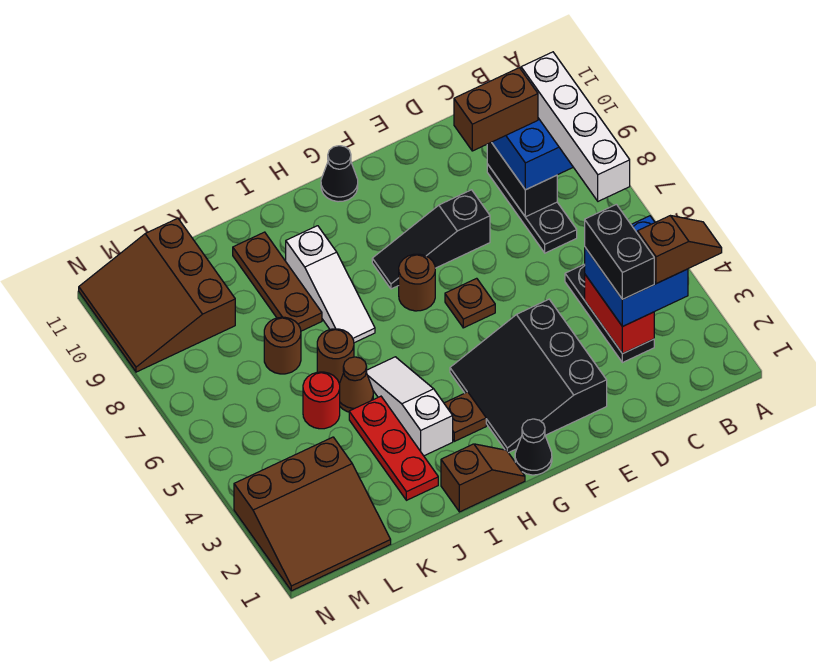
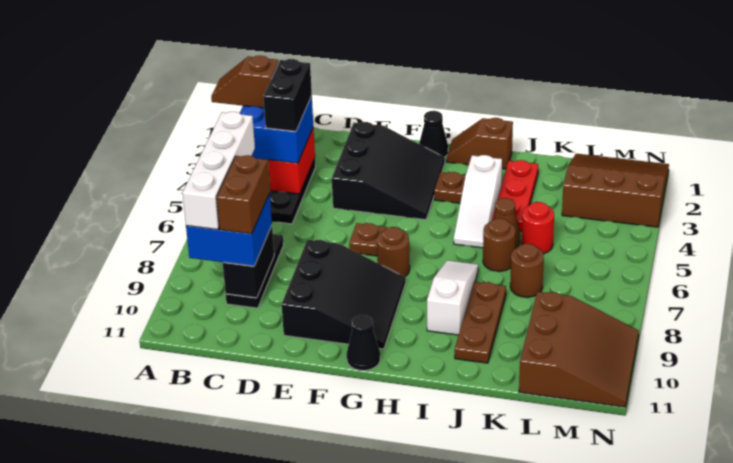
brown brick C9:D9 level 4 -> brown brick C8:C9 level 4
black slope E8:G8 level 1 top E -> black slope E8:G10 level 1 top E

